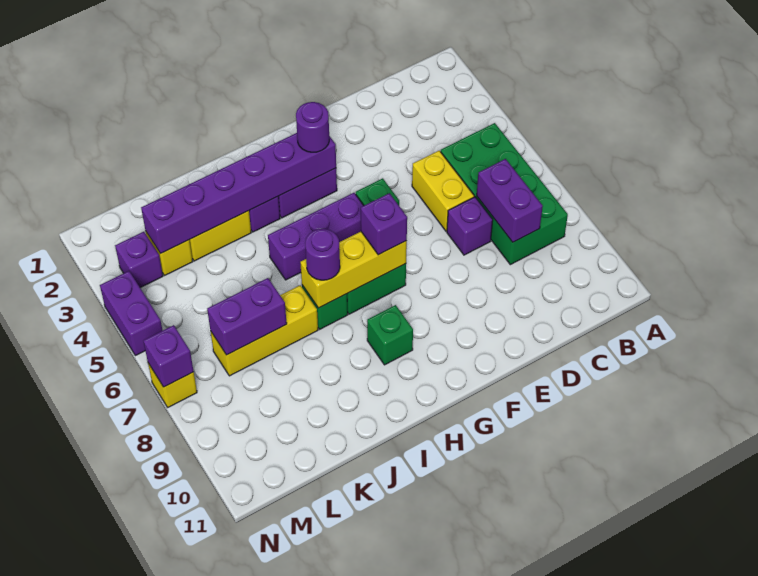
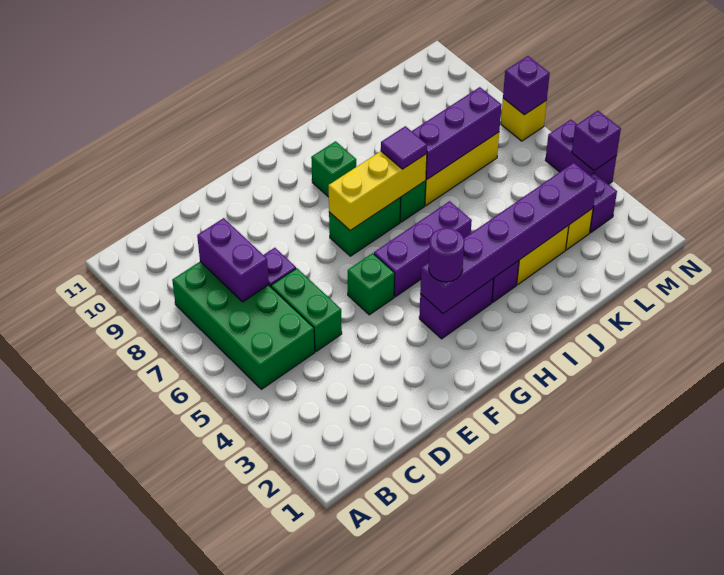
yellow brick D5:D6 level 1 -> green brick D5:D6 level 1
purple brick G7 level 3 -> purple brick N4 level 2
purple round brick I7 level 3 -> purple tile I7 level 3
purple brick K7:L7 level 2 -> purple brick J7:L7 level 2

